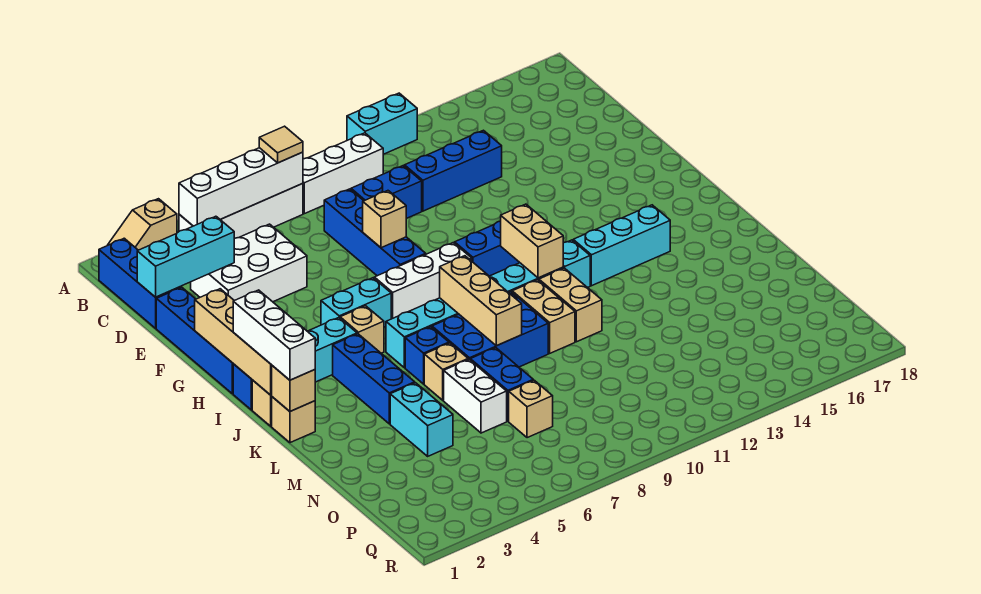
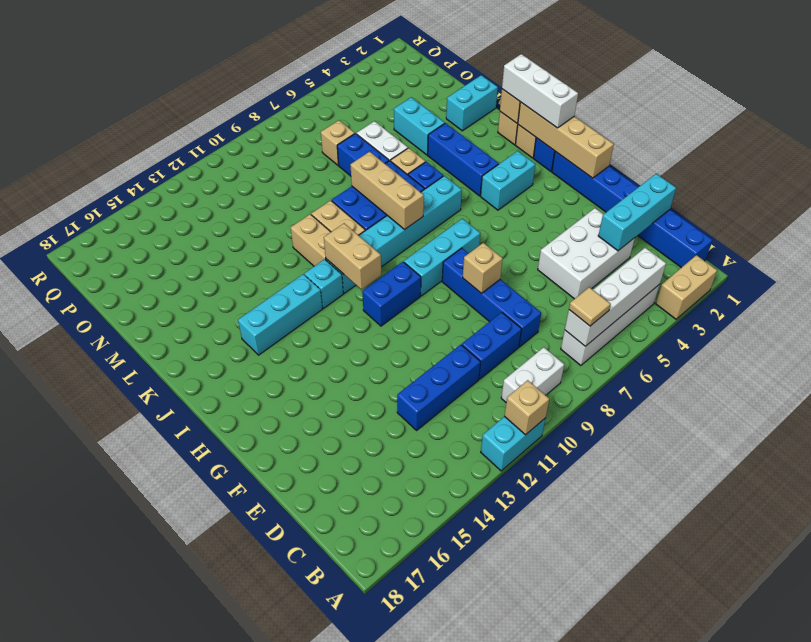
tan slope A2:A3 level 1 top 3 -> tan brick A2:A3 level 1
white brick B8:B10 level 1 -> white brick B9:B10 level 1
cyan brick H5:H6 level 1 -> cyan brick M1:M2 level 1
white brick H7:H9 level 1 -> cyan brick H7:H9 level 1
tan brick I5 level 1 -> tan brick A11 level 2

